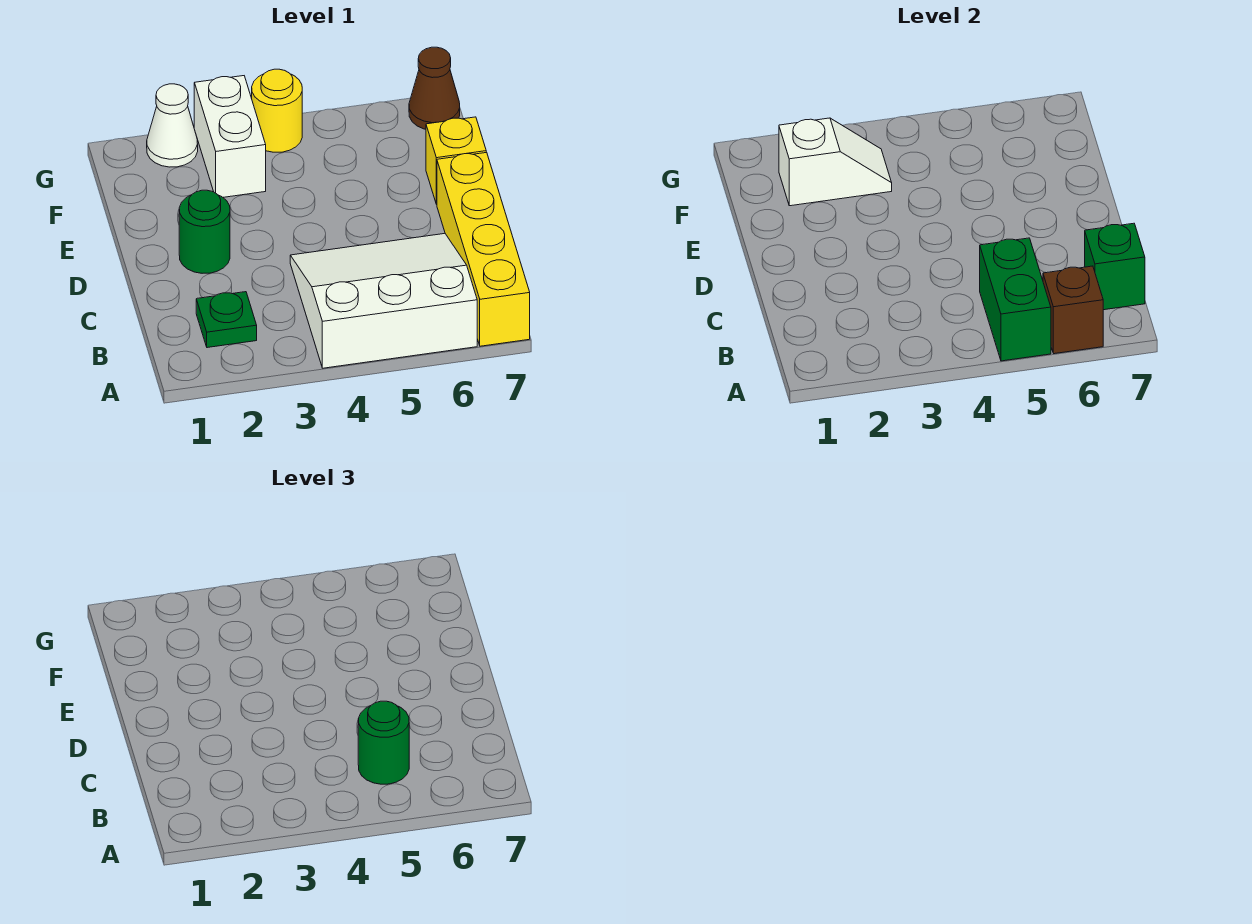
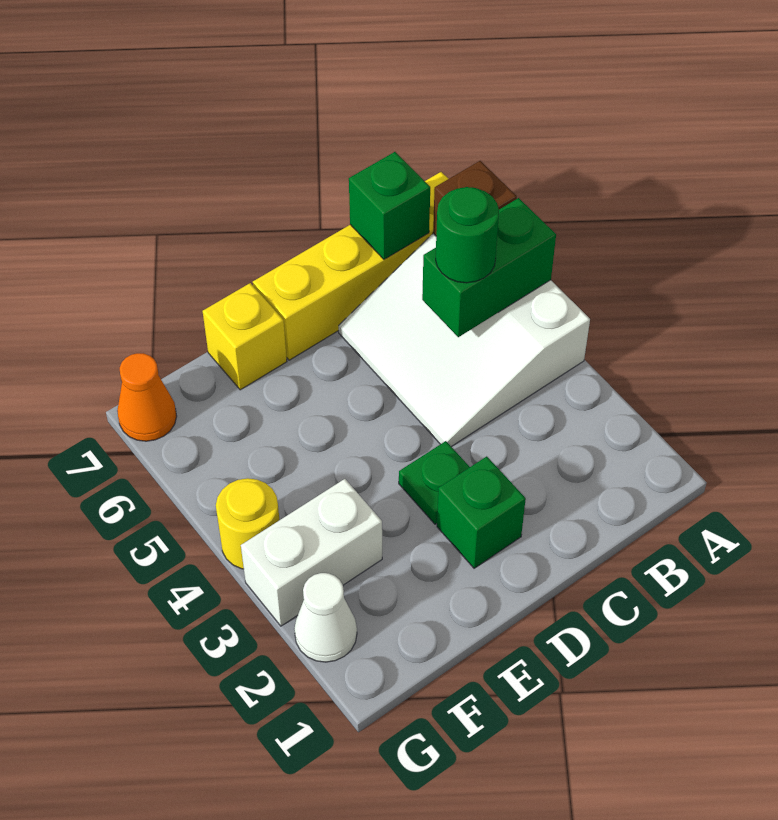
green plate B2 level 1 -> green plate D3 level 1
green round brick D2 level 1 -> green brick D2 level 1
white slope F2:F3 level 2 top 2 -> none
brown cone G7 level 1 -> orange cone G7 level 1

